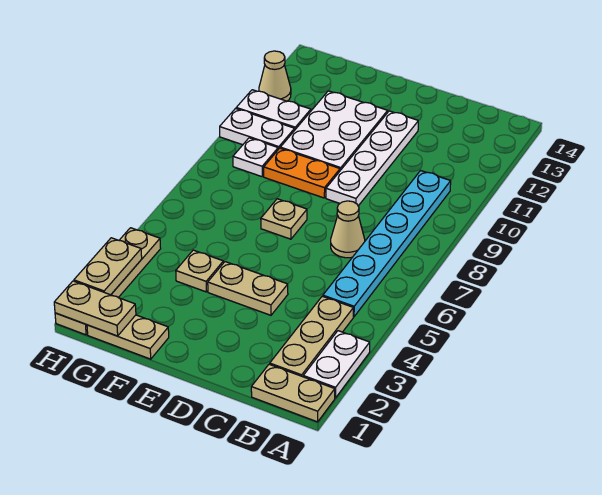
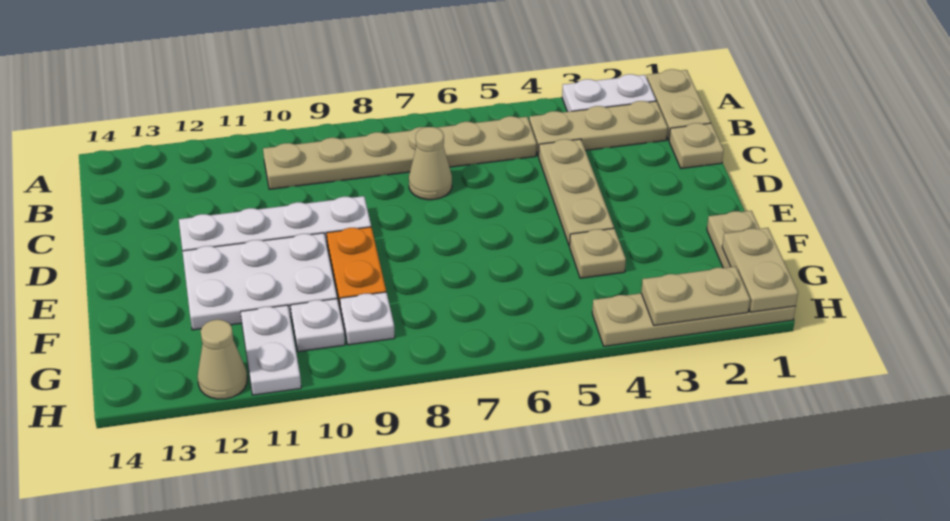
cyan plate B5:B10 level 1 -> tan plate B5:B10 level 1
tan plate D4:E4 level 1 -> tan plate C4:E4 level 1
tan plate E7 level 1 -> tan plate C1 level 1
white plate G10:H10 level 1 -> white plate G10 level 1

